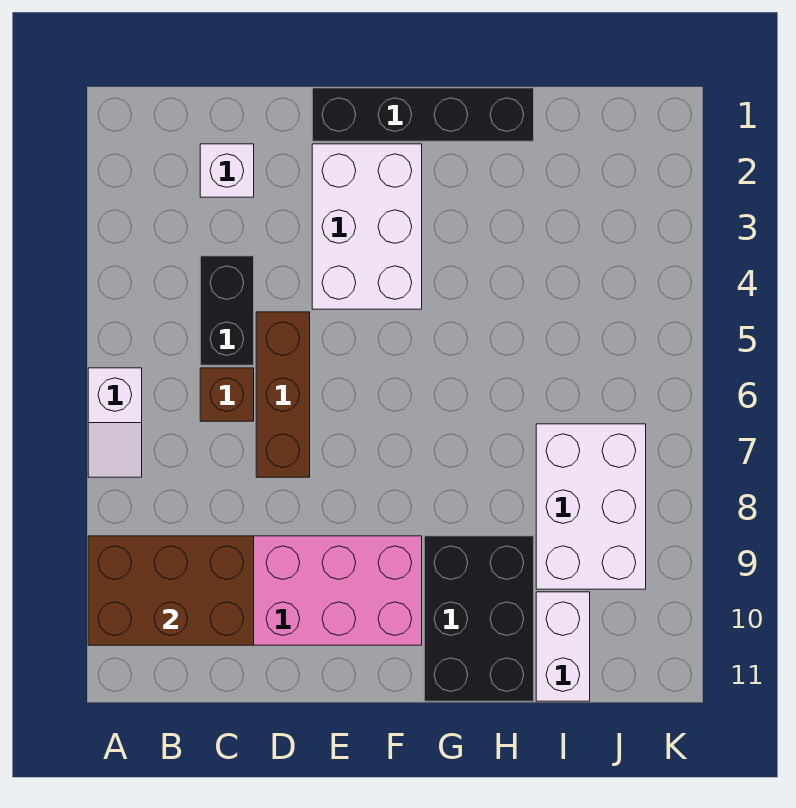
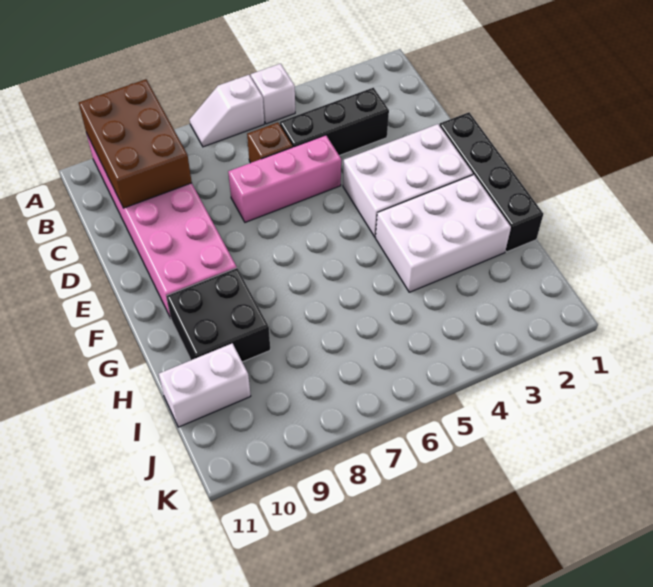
white brick C2 level 1 -> white brick A5 level 1
black brick C4:C5 level 1 -> black brick C3:C5 level 1
brown brick D5:D7 level 1 -> pink brick D5:D7 level 1
black brick G9:H11 level 1 -> black brick G9:H10 level 1
white brick I7:J9 level 1 -> white brick G2:H4 level 1

